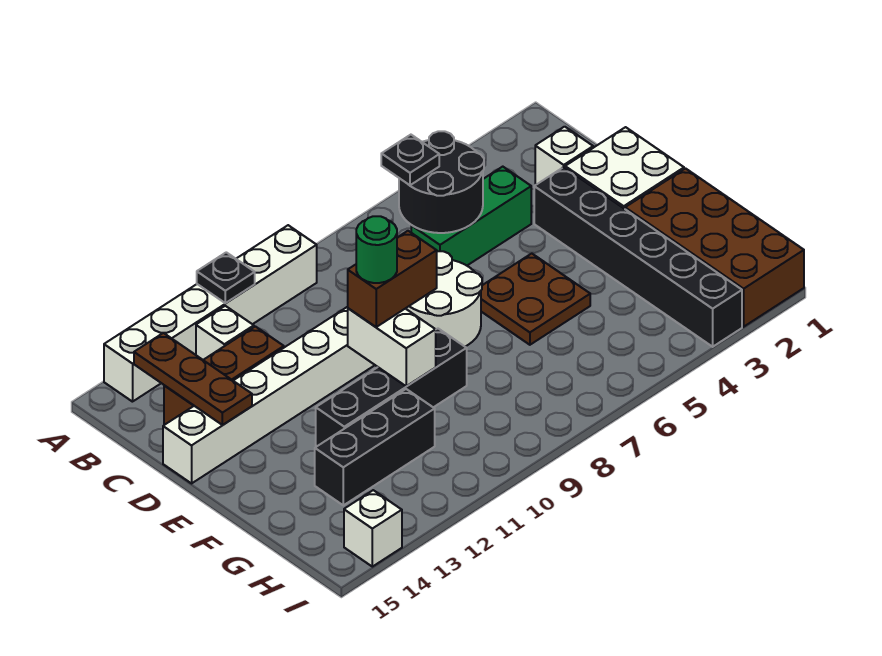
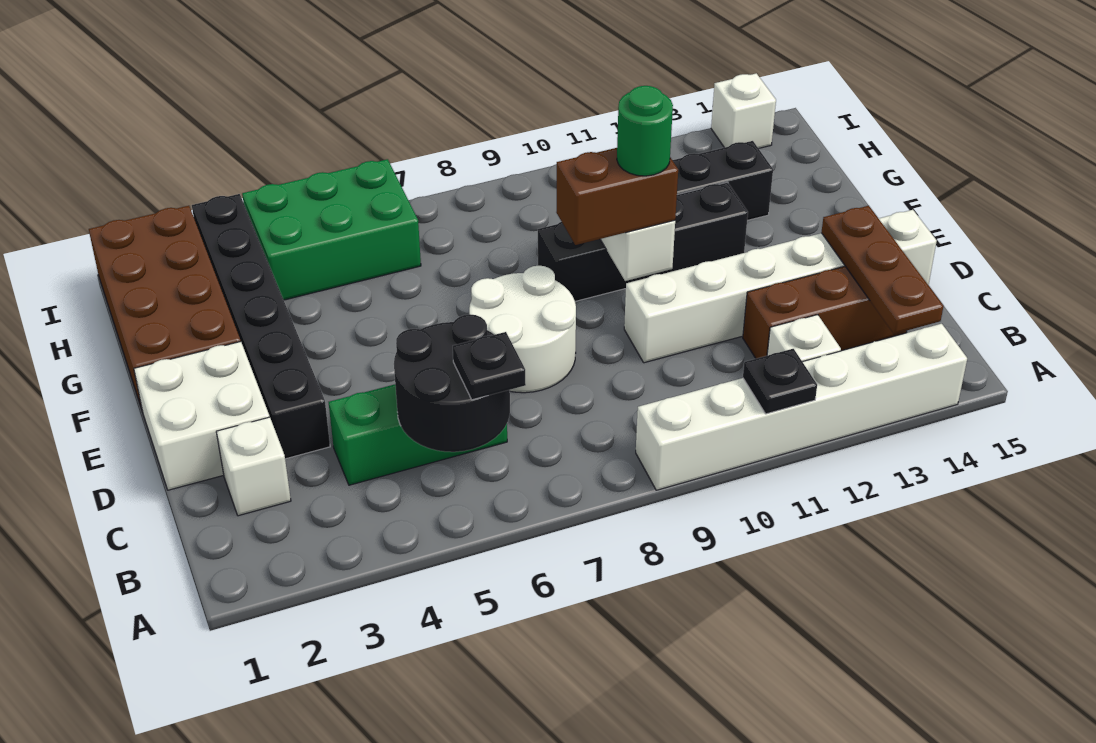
brown plate E5:F6 level 1 -> none
none -> green brick H4:I6 level 1

